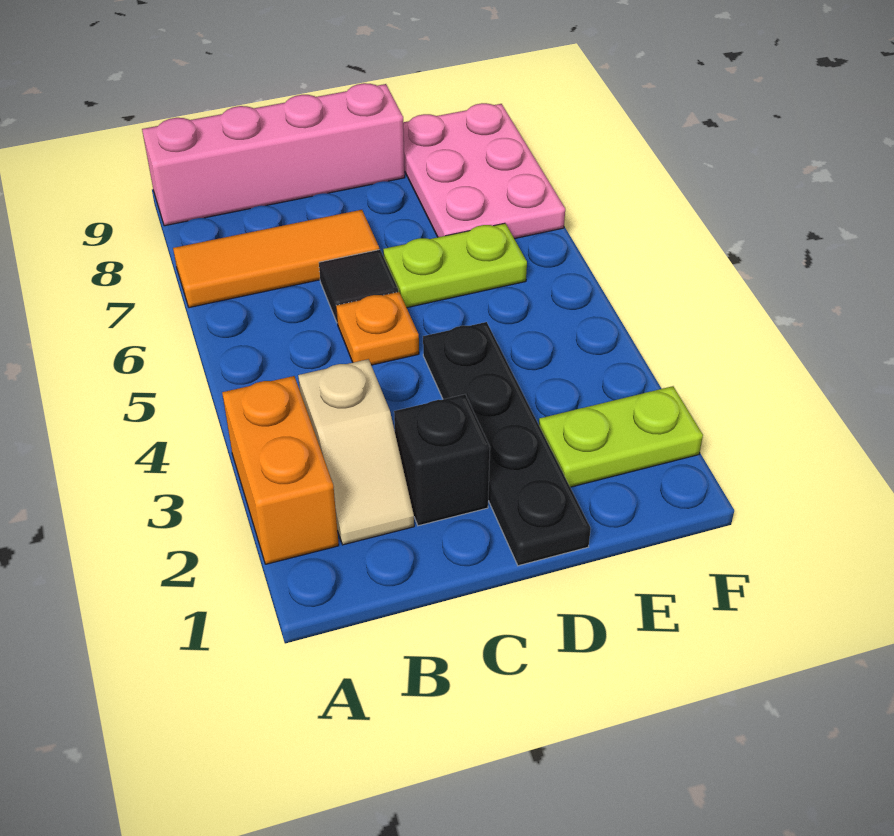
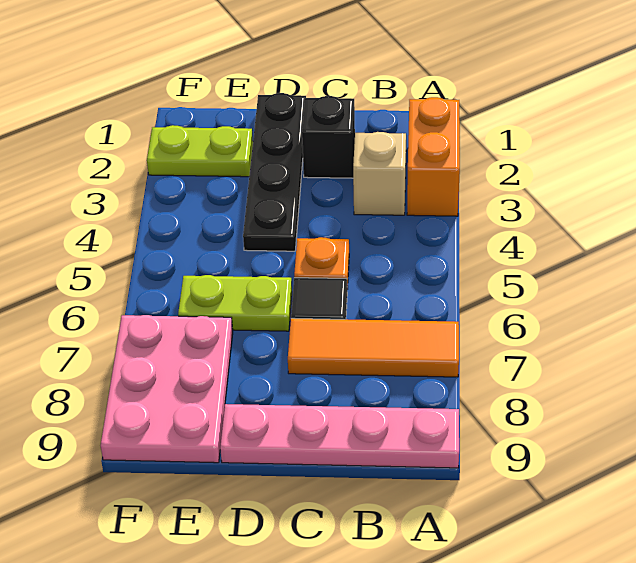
pink brick A9:D9 level 1 -> pink plate A9:D9 level 1

